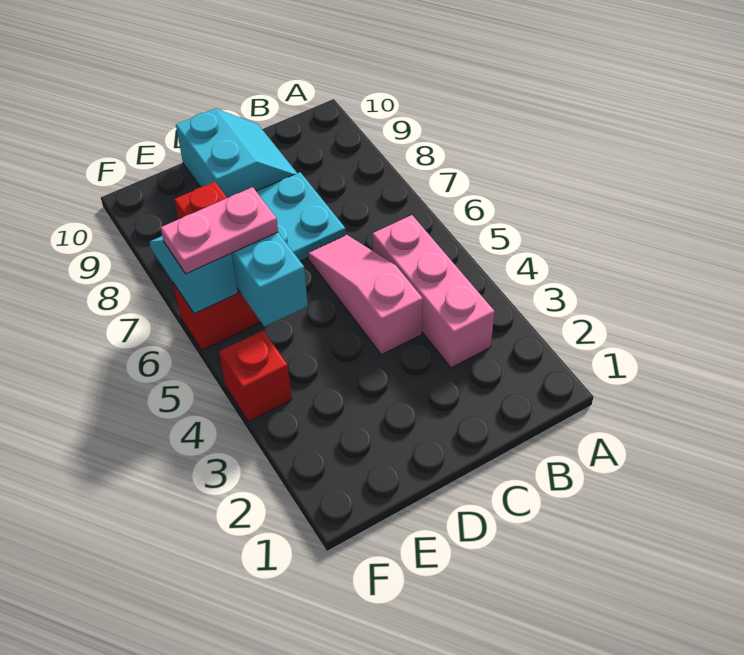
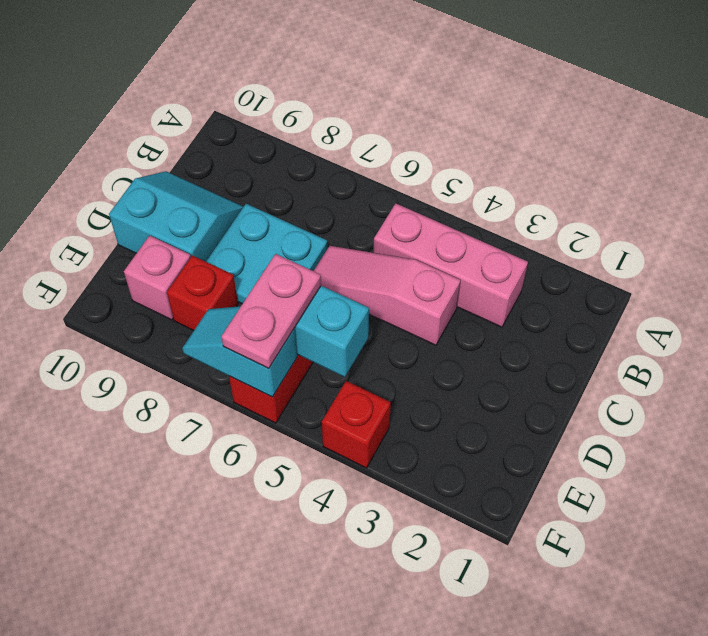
none -> pink brick E9 level 1

